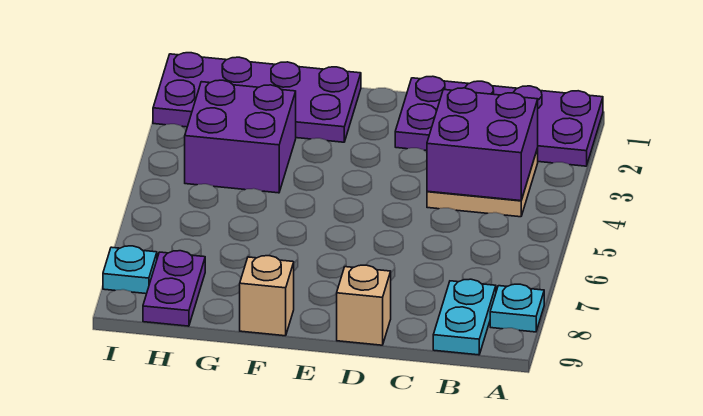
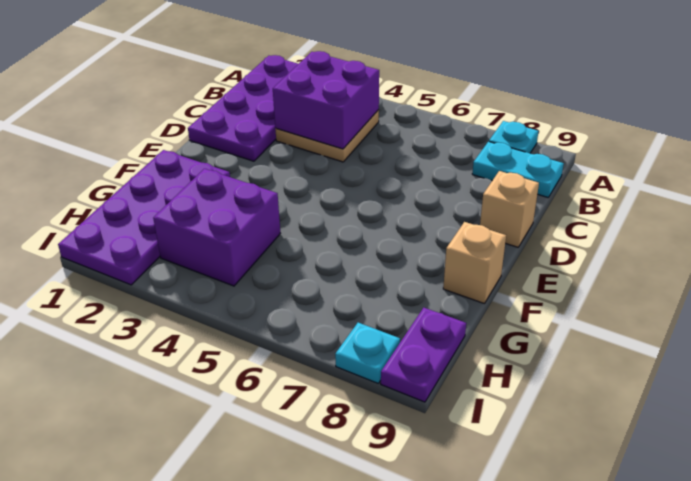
purple plate H8:H9 level 1 -> purple plate H9:I9 level 1

